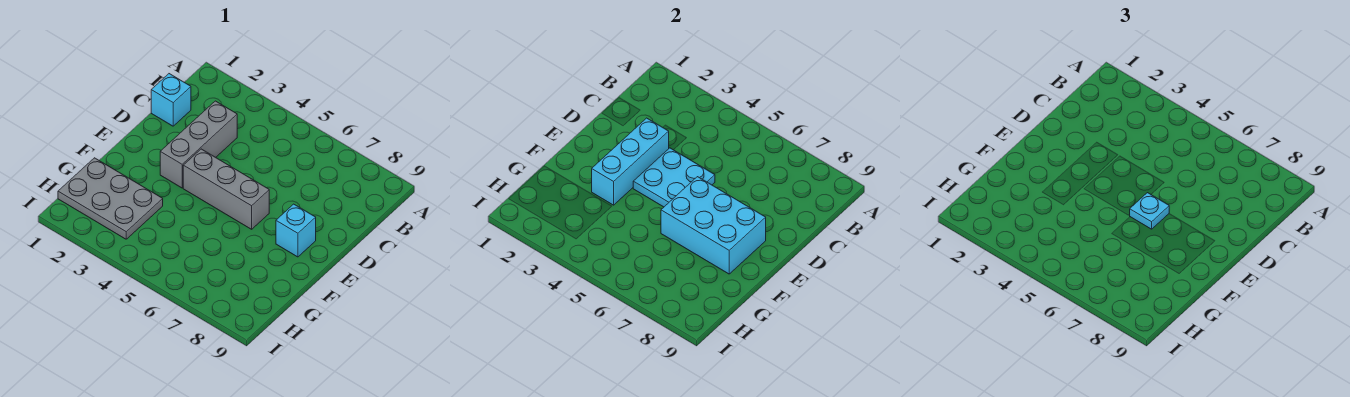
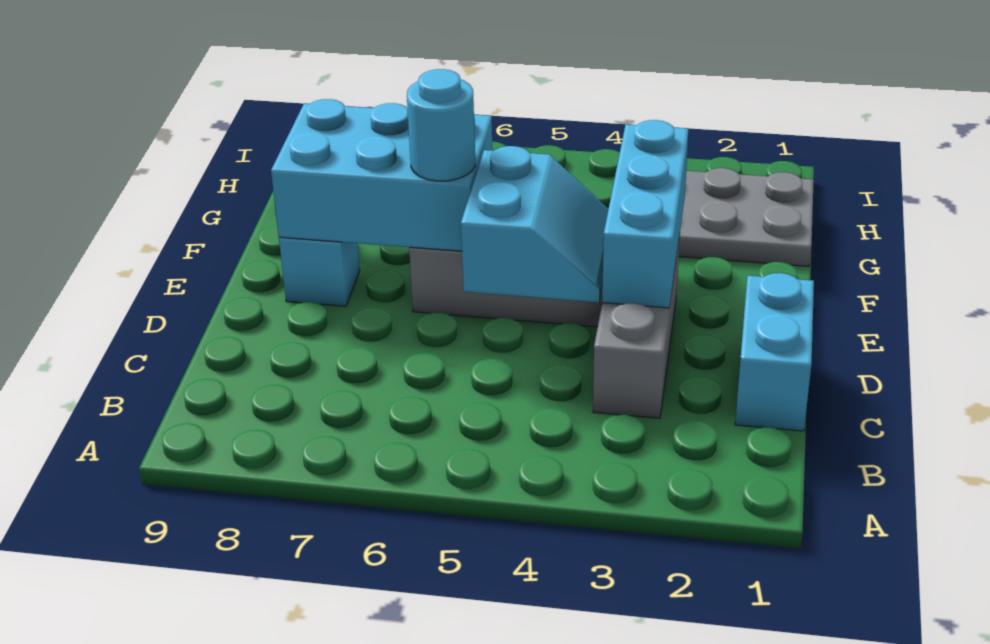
cyan brick C1 level 1 -> cyan brick C1:D1 level 1
cyan plate D4:E5 level 2 -> cyan slope D4:E5 level 2 top 5
cyan plate E6 level 3 -> cyan round brick E6 level 3

